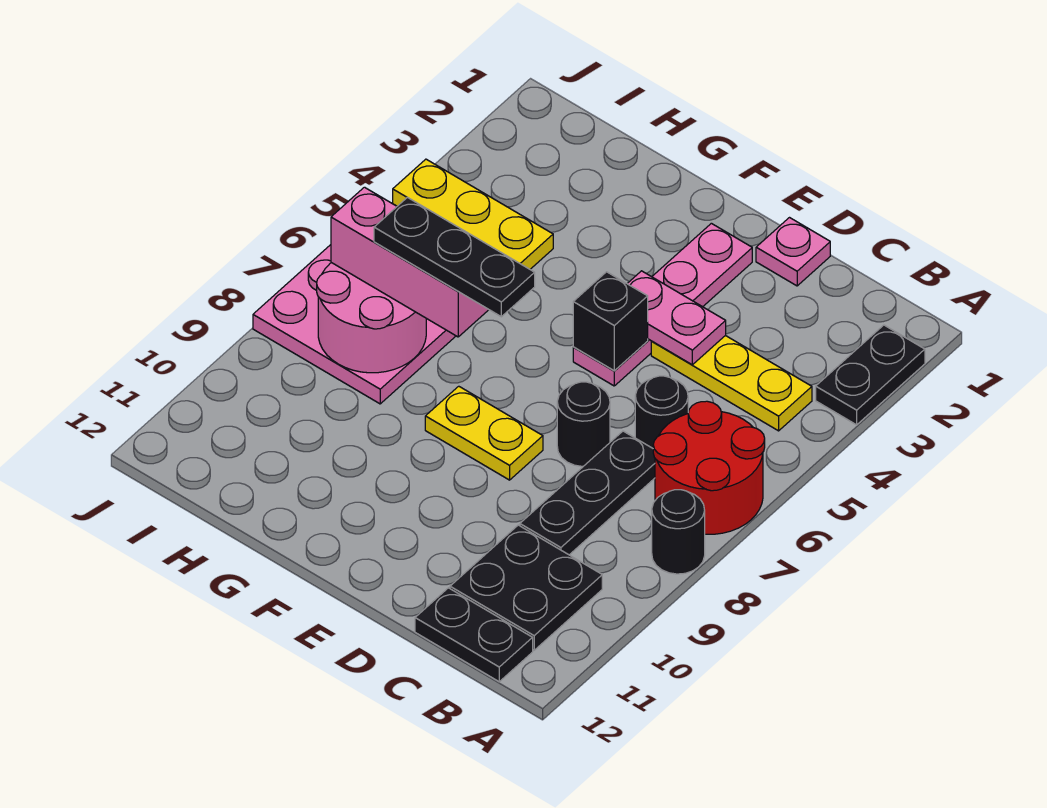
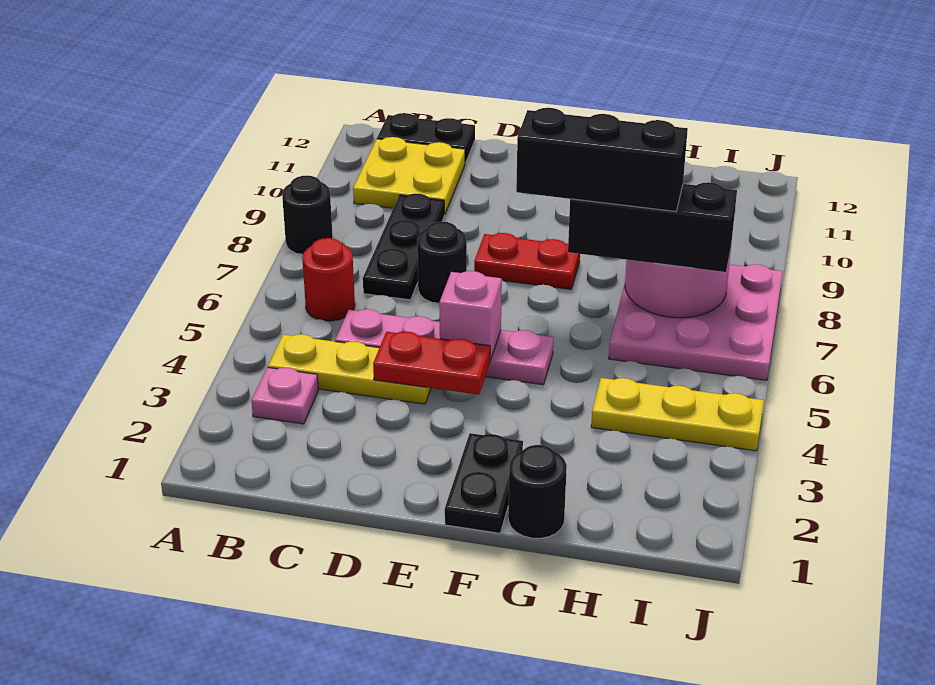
black plate A2:A3 level 1 -> black plate F1:F2 level 1
red round brick A6:B7 level 1 -> red round brick B6 level 1
black plate B10:C11 level 1 -> yellow plate B10:C11 level 1
black round brick C6 level 1 -> black round brick G1 level 1
pink plate D1 level 1 -> pink plate B3 level 1
pink plate D4:E4 level 2 -> red plate D4:E4 level 2
pink plate E2:E5 level 1 -> pink plate C5:F5 level 1
black brick E5 level 2 -> pink brick E5 level 2
yellow plate E8:F8 level 1 -> red plate E8:F8 level 1
black plate F7:H7 level 4 -> black brick F7:H7 level 4
pink brick G7:I7 level 3 -> black brick G7:I7 level 3

